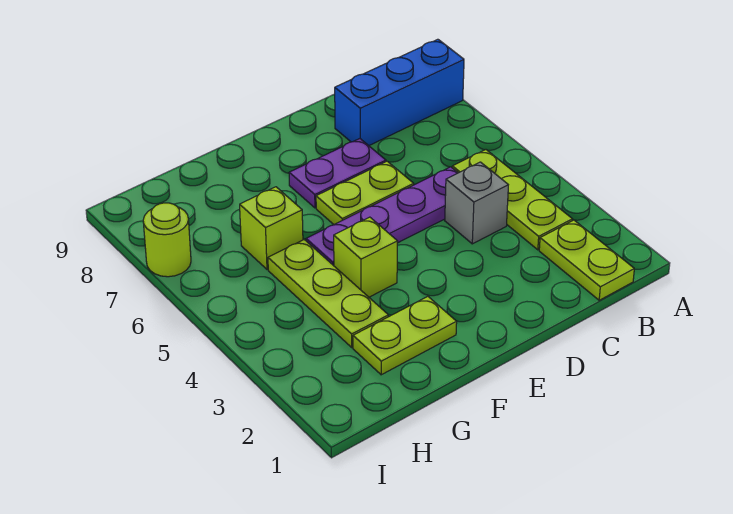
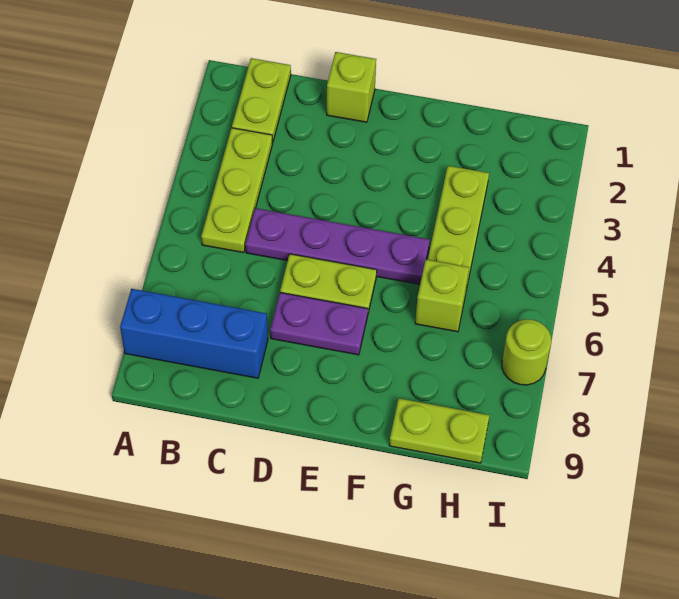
grey brick C4 level 1 -> none
lime plate F2:G2 level 1 -> lime plate G9:H9 level 1
lime brick F4 level 1 -> lime brick D1 level 1

